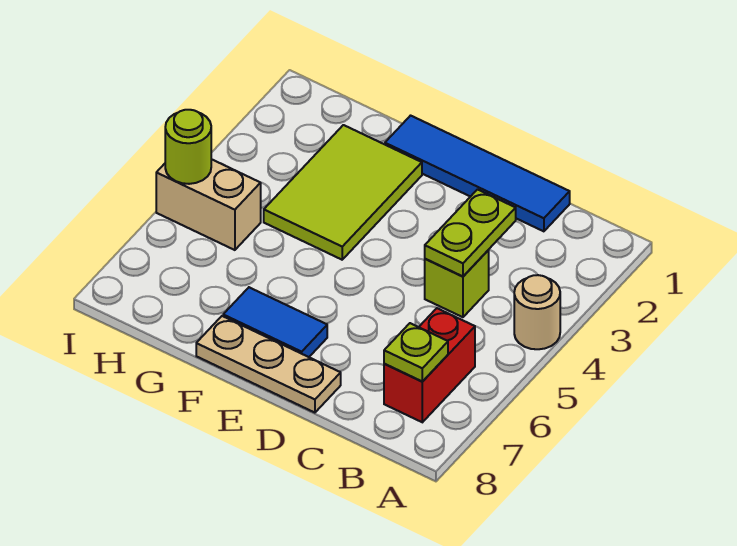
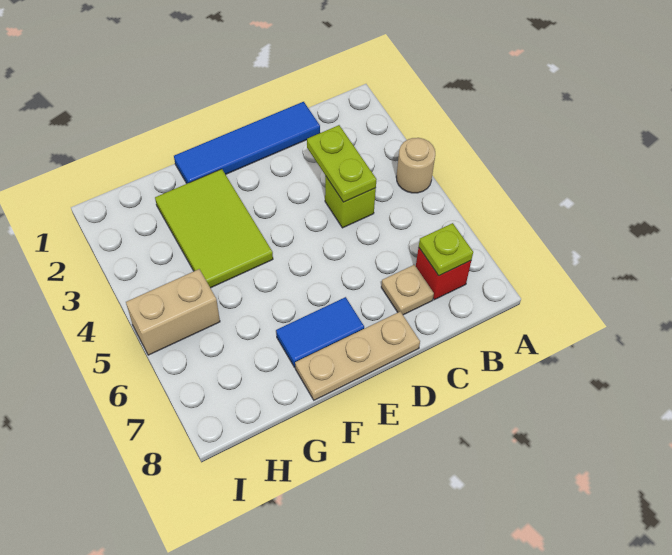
red brick B6:B7 level 1 -> red brick B7 level 1
none -> tan plate C7 level 1
lime round brick I5 level 2 -> none

